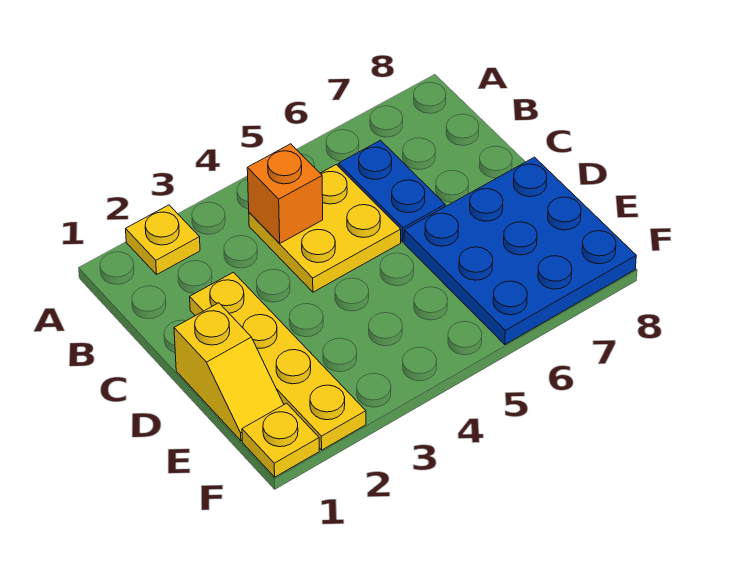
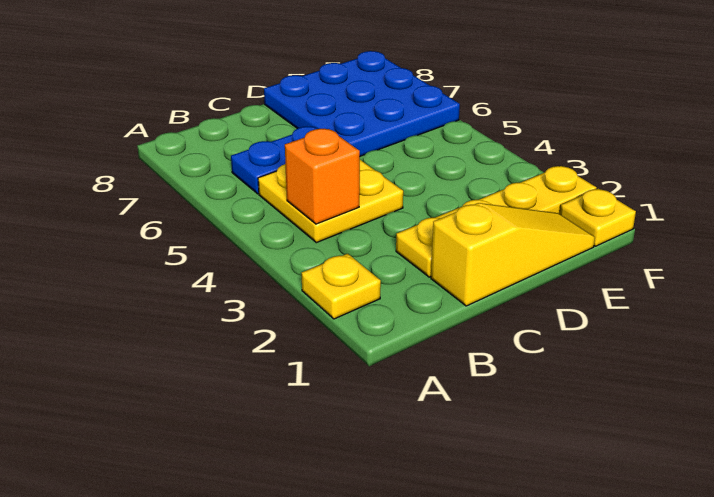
yellow slope D1:E1 level 1 top D -> yellow slope C1:E1 level 1 top C

